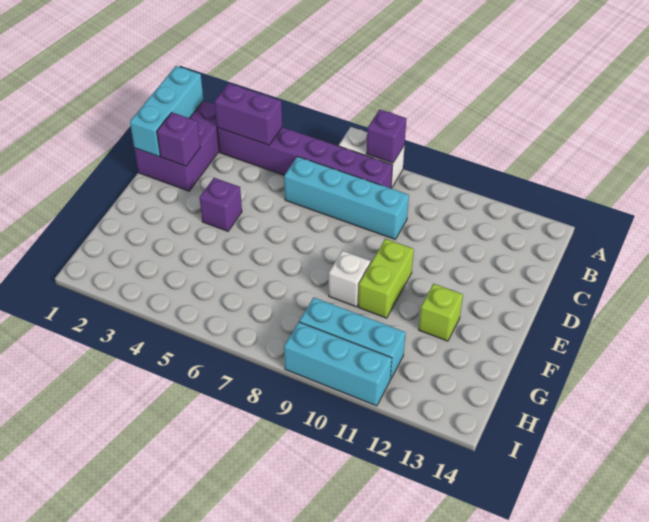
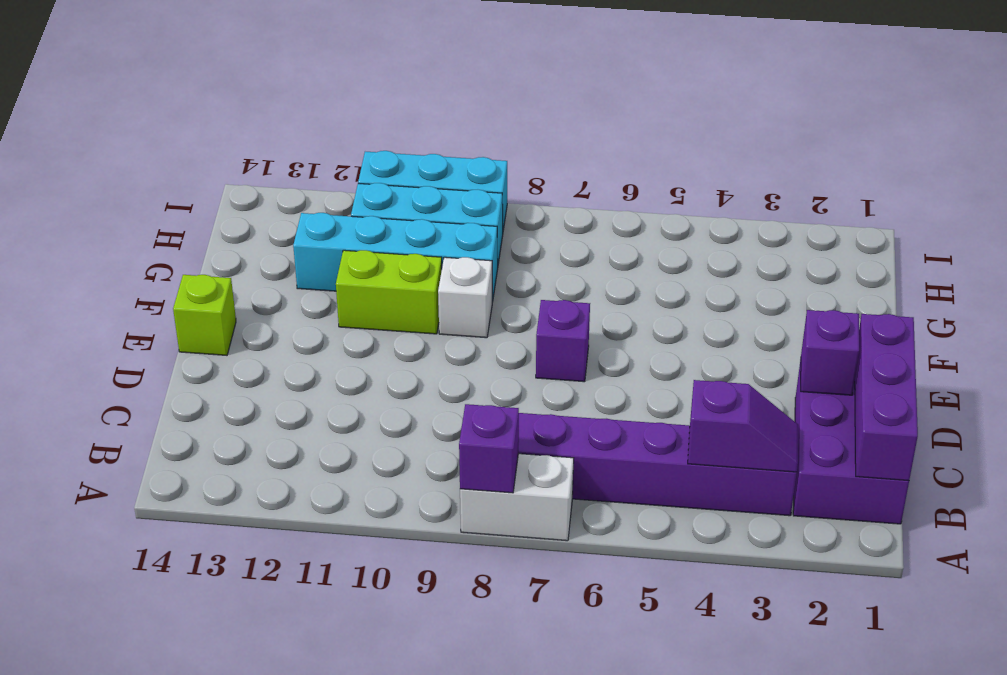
cyan brick B1:D1 level 2 -> purple brick B1:D1 level 2
purple brick B3:B4 level 2 -> purple slope B3:B4 level 2 top 4
cyan brick C6:C9 level 1 -> cyan brick G9:G12 level 1
purple brick E4 level 1 -> purple brick E7 level 1
lime brick E10:F10 level 1 -> lime brick F10:F11 level 1
lime brick F12 level 1 -> lime brick E14 level 1

